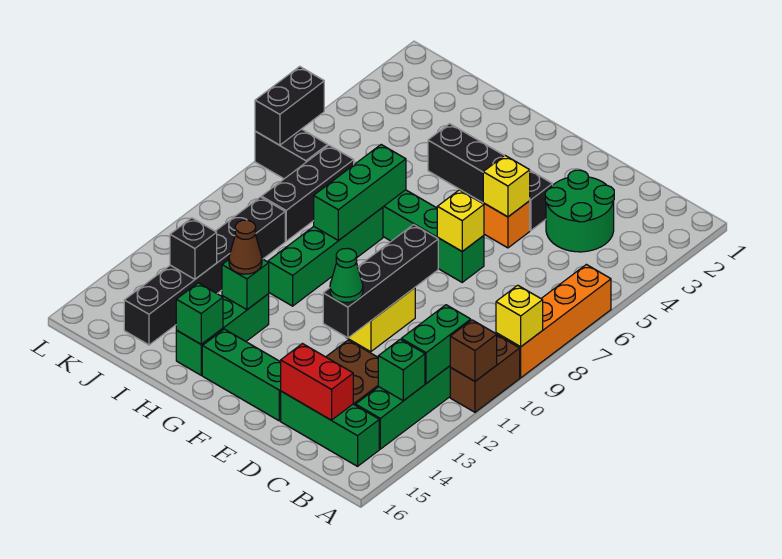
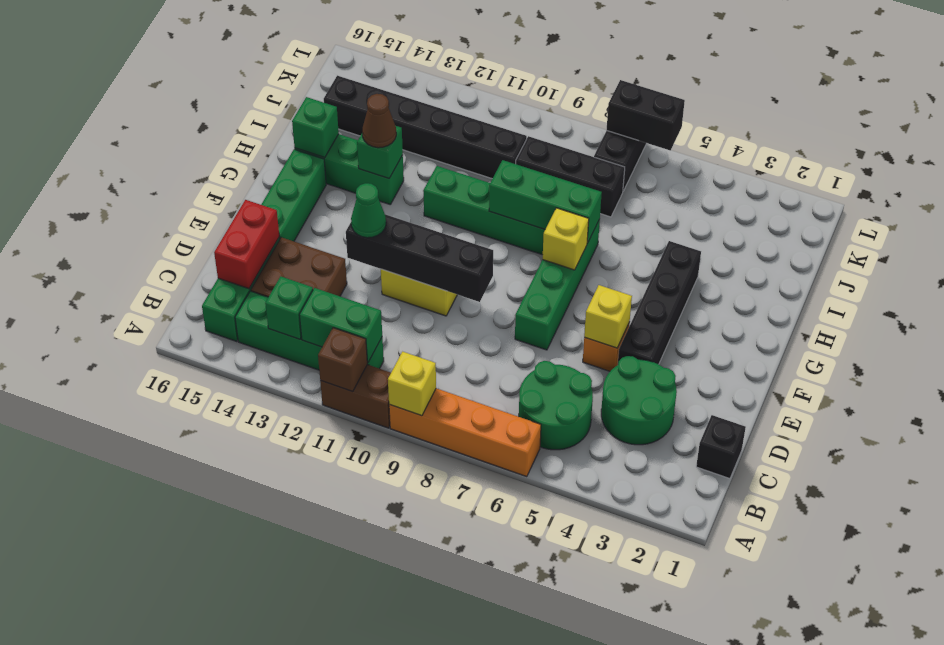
none -> green round brick B5:C6 level 1
yellow brick E7 level 2 -> yellow brick G7 level 2
black brick J13 level 2 -> black brick C1 level 1

